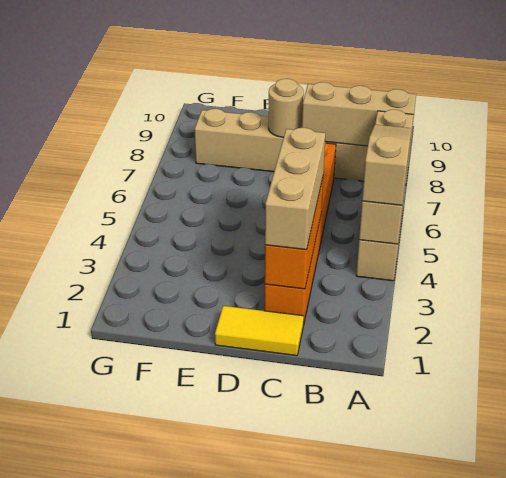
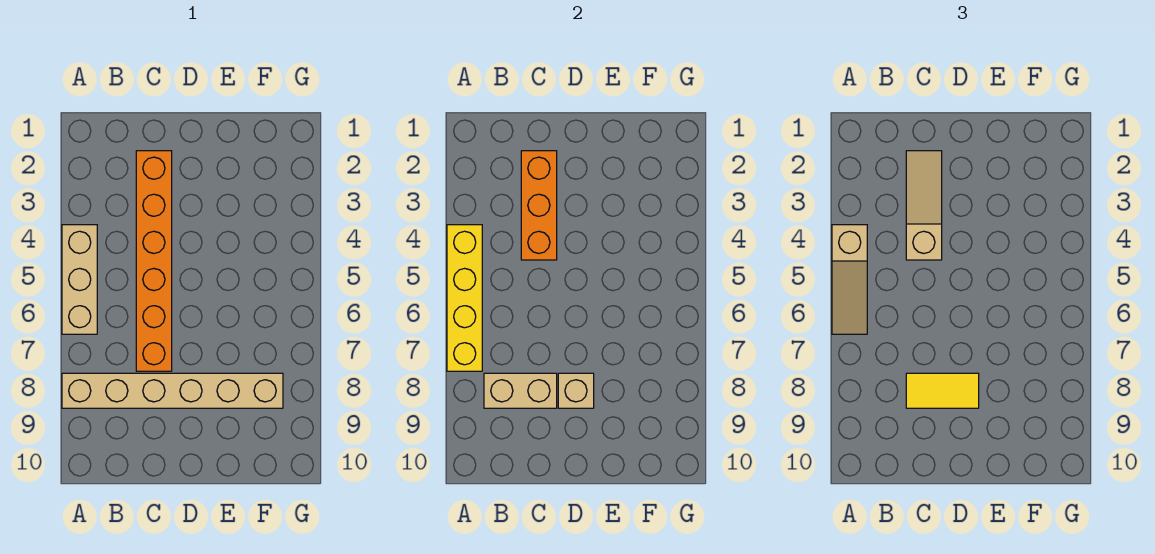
tan brick A4:A7 level 2 -> yellow brick A4:A7 level 2
tan brick A8:C8 level 2 -> tan brick B8:C8 level 2
yellow tile C1:D1 level 1 -> yellow tile C8:D8 level 3
tan brick C2:C4 level 3 -> tan slope C2:C4 level 3 top 4
tan round brick D8 level 2 -> tan brick D8 level 2

